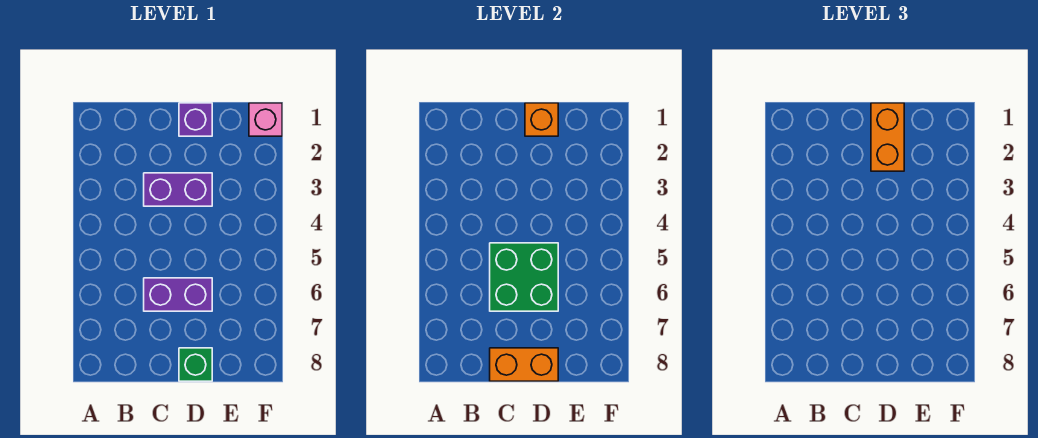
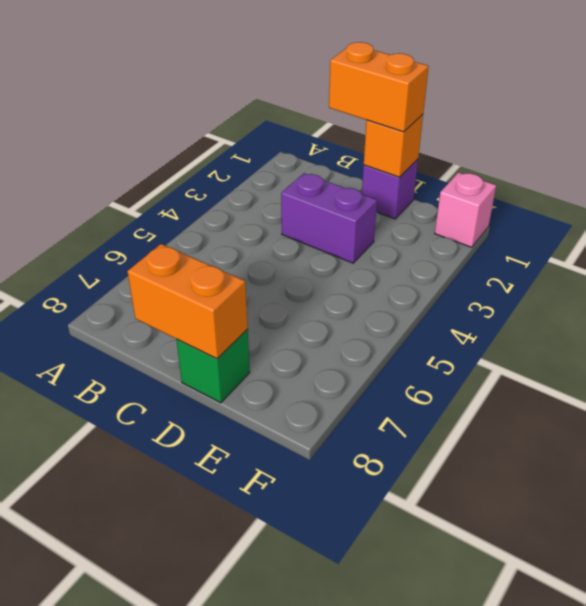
green brick C5:D6 level 2 -> none
purple brick C6:D6 level 1 -> none
orange brick D1:D2 level 3 -> orange brick C1:D1 level 3

